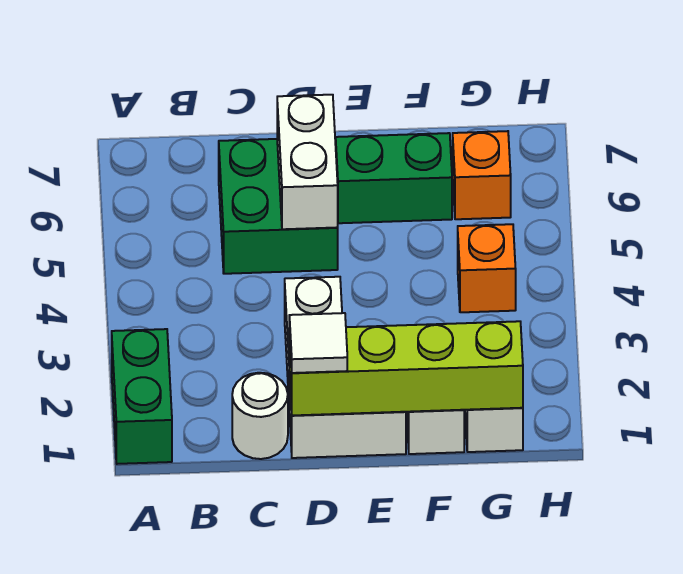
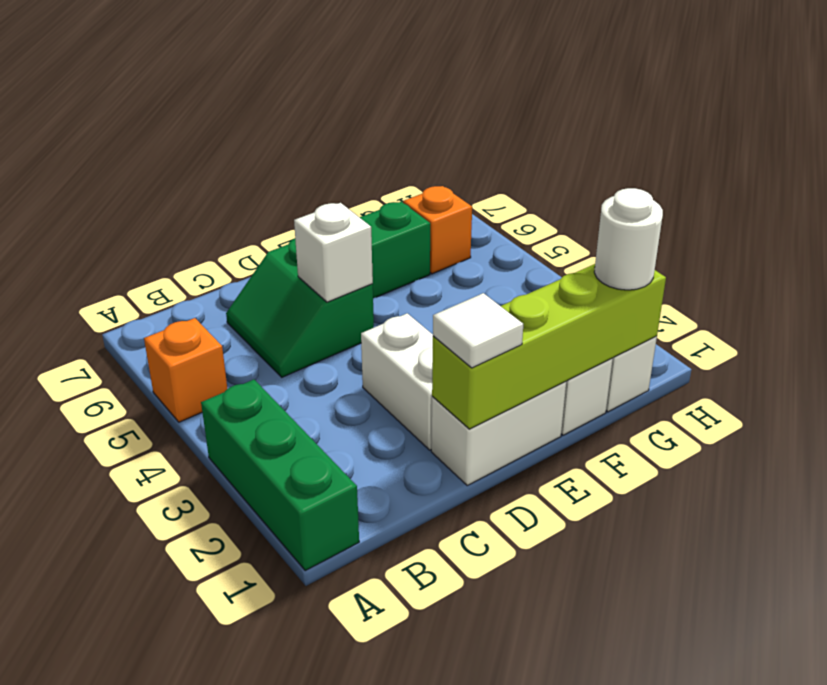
green brick A1:A2 level 1 -> green brick A1:A3 level 1
white round brick C1 level 1 -> white round brick G1 level 3
green brick C5:D6 level 1 -> green slope C5:D6 level 1 top D
white brick D5:D6 level 2 -> white brick D5 level 2
orange brick G4 level 1 -> orange brick A5 level 1

